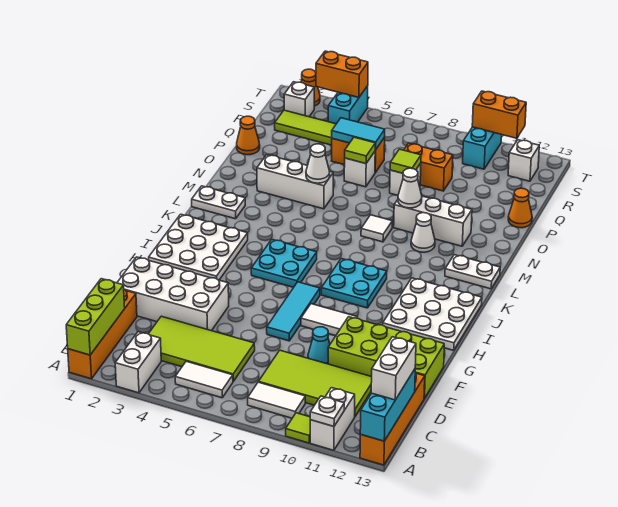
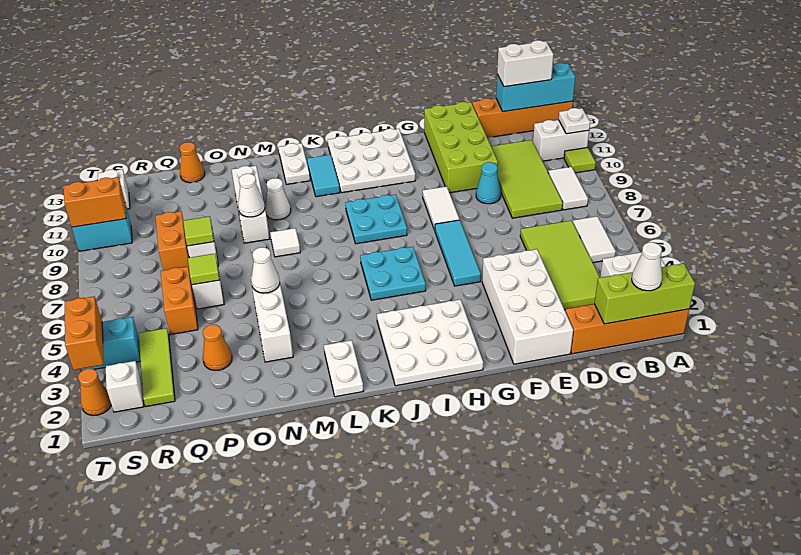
none -> white cone B1 level 3
cyan tile F7:H7 level 1 -> cyan tile G5:G7 level 1
orange cone P1 level 1 -> orange cone P3 level 1
cyan tile Q5:Q6 level 2 -> cyan tile K11:K12 level 1
orange brick T10:T11 level 2 -> orange brick S10:T10 level 2

